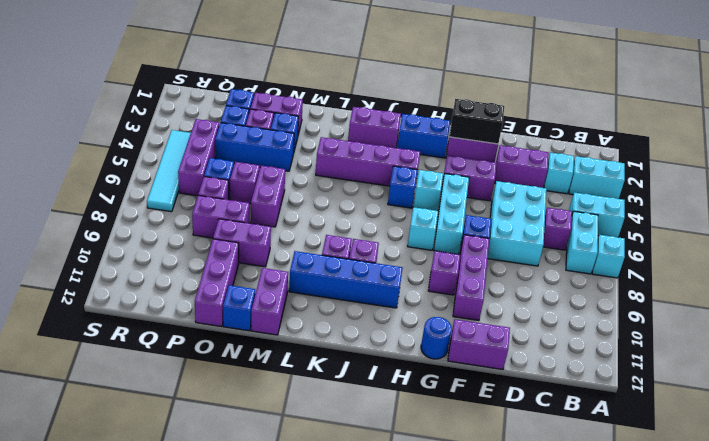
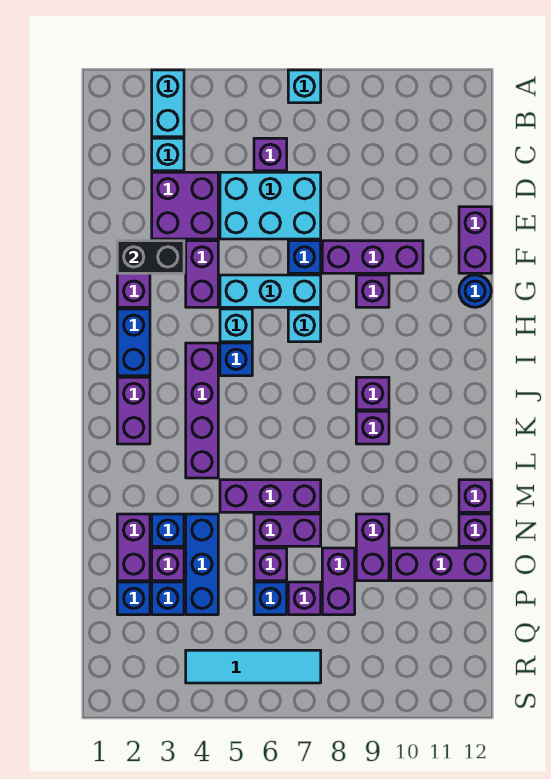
cyan brick A5:B5 level 1 -> none
cyan brick B6:B7 level 1 -> none
purple brick D3:E3 level 1 -> purple brick D3:E4 level 1
black brick F2:G2 level 2 -> black brick F2:F3 level 2
blue brick I10:L10 level 1 -> none
purple brick M11:M12 level 1 -> purple brick M12 level 1
blue brick N12 level 1 -> purple brick N12 level 1
purple brick Q4:Q6 level 1 -> purple brick M5:M7 level 1

